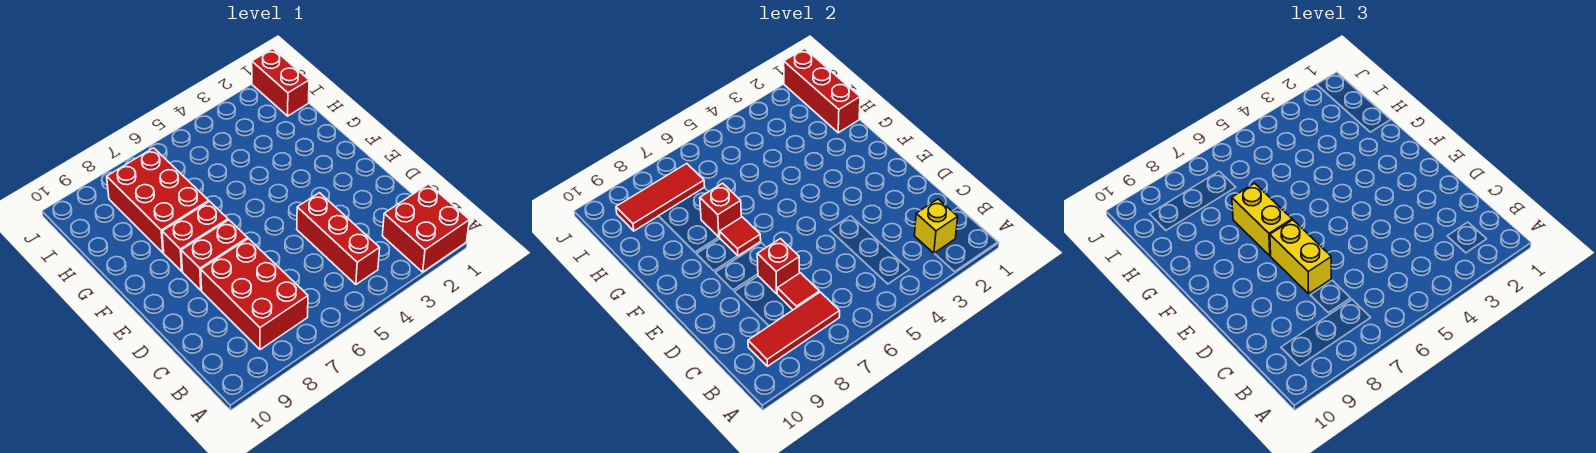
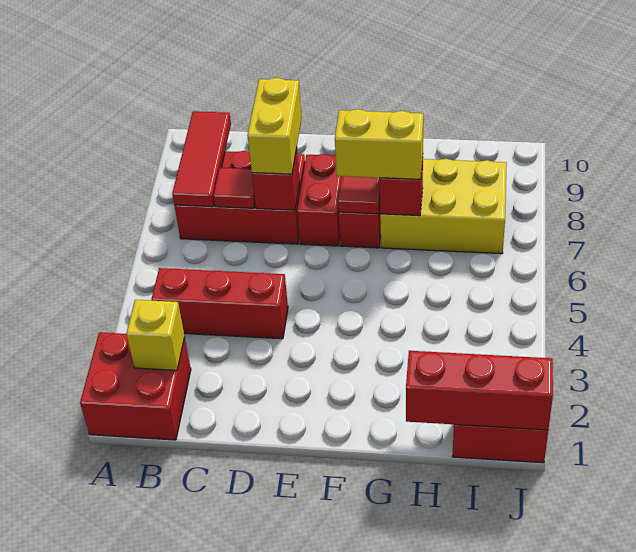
yellow brick D7:E7 level 3 -> yellow brick D7:D8 level 3
red brick G7:I8 level 1 -> yellow brick G7:I8 level 1
red tile I7:I9 level 2 -> none

